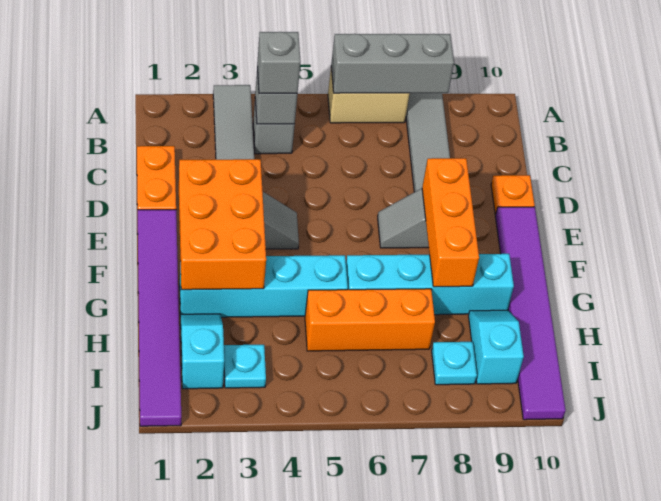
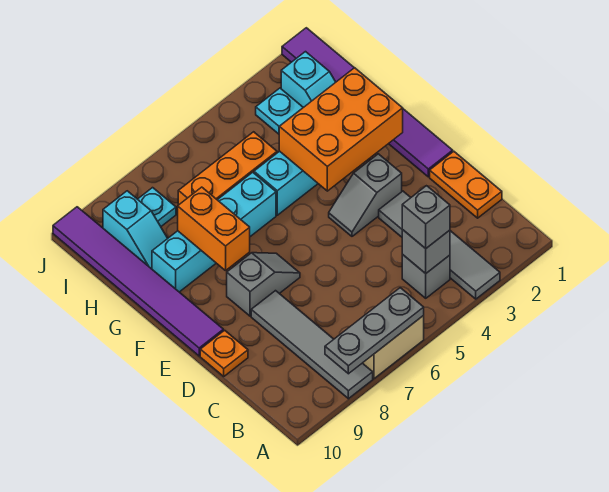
grey brick A6:A8 level 2 -> grey plate A6:A8 level 2
orange brick E2:G3 level 2 -> orange brick F2:G4 level 2
orange brick E8:G8 level 2 -> orange brick F8:G8 level 2

